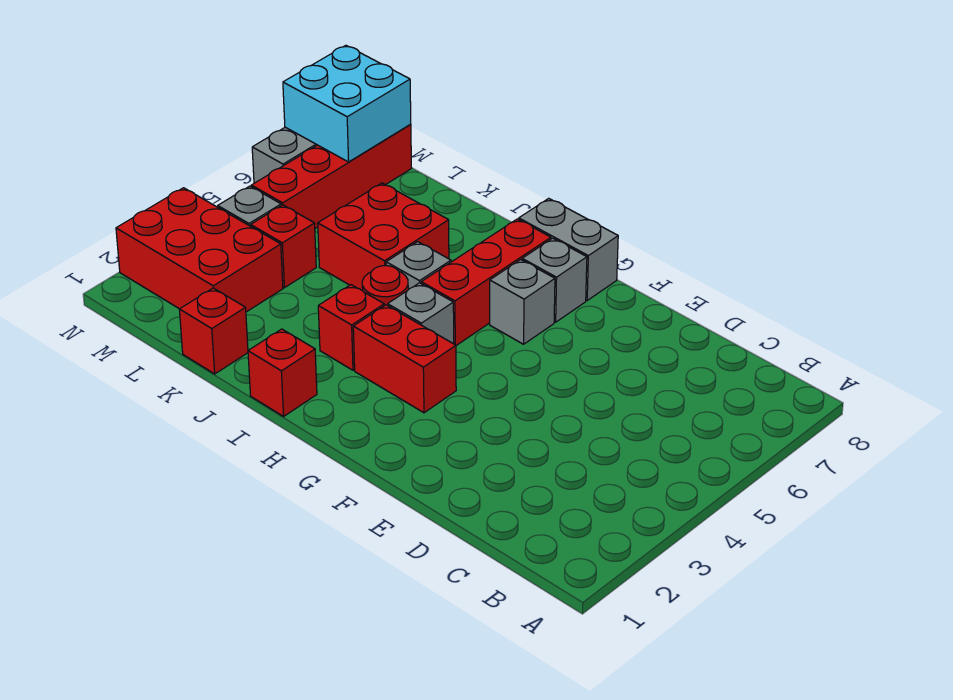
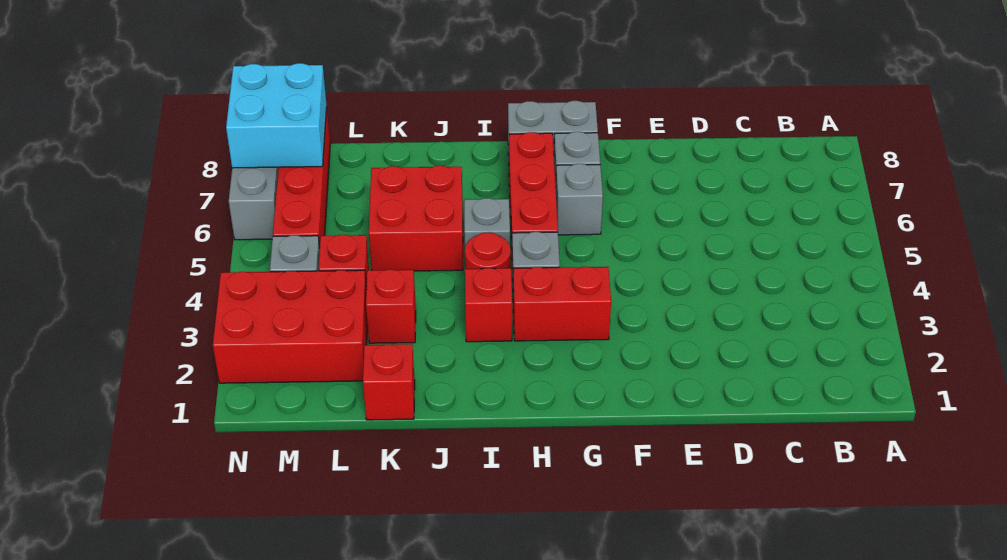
red brick I1 level 1 -> red brick K3 level 1

